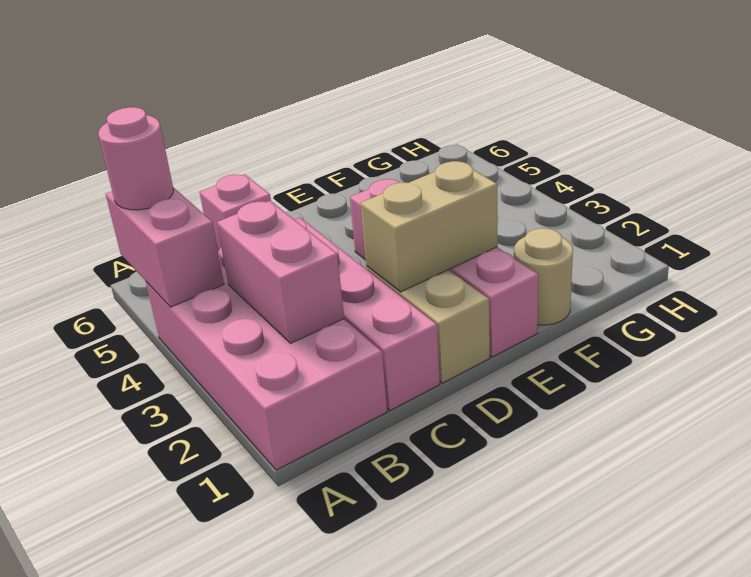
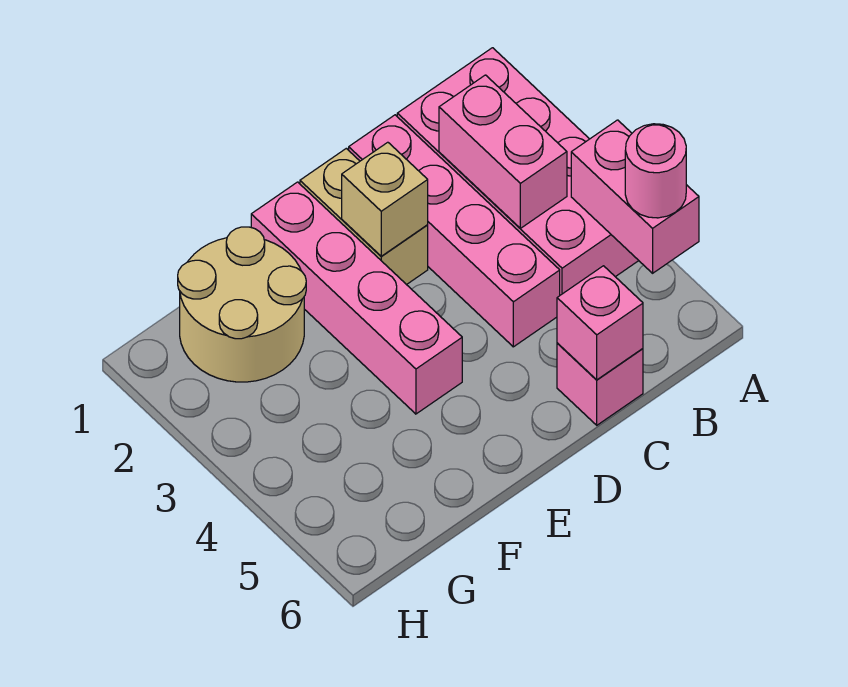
none -> pink brick C6 level 2
tan brick D2:E2 level 2 -> tan brick D2 level 2
tan round brick F1 level 1 -> tan round brick F1:G2 level 1

